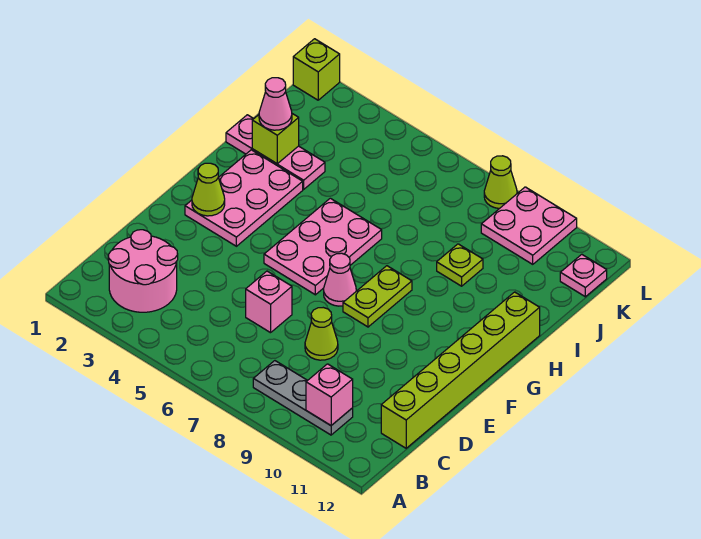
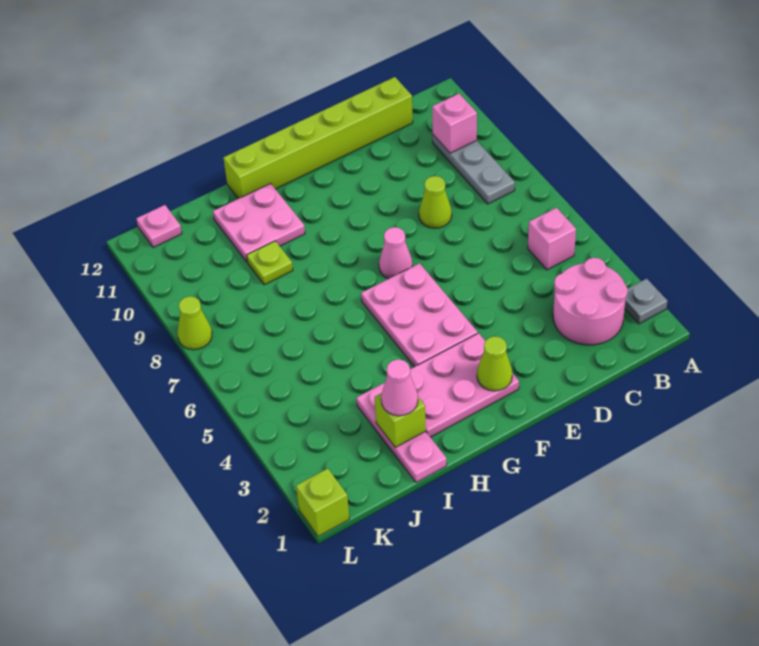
none -> grey plate A2 level 1
pink brick D6 level 1 -> pink brick B5 level 1
pink plate F5:H6 level 1 -> pink plate F4:G6 level 1
lime plate F8:G8 level 1 -> none
pink plate K9:L10 level 1 -> pink plate H10:I11 level 1

